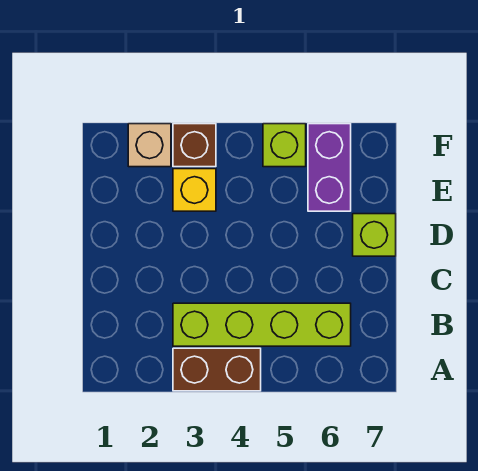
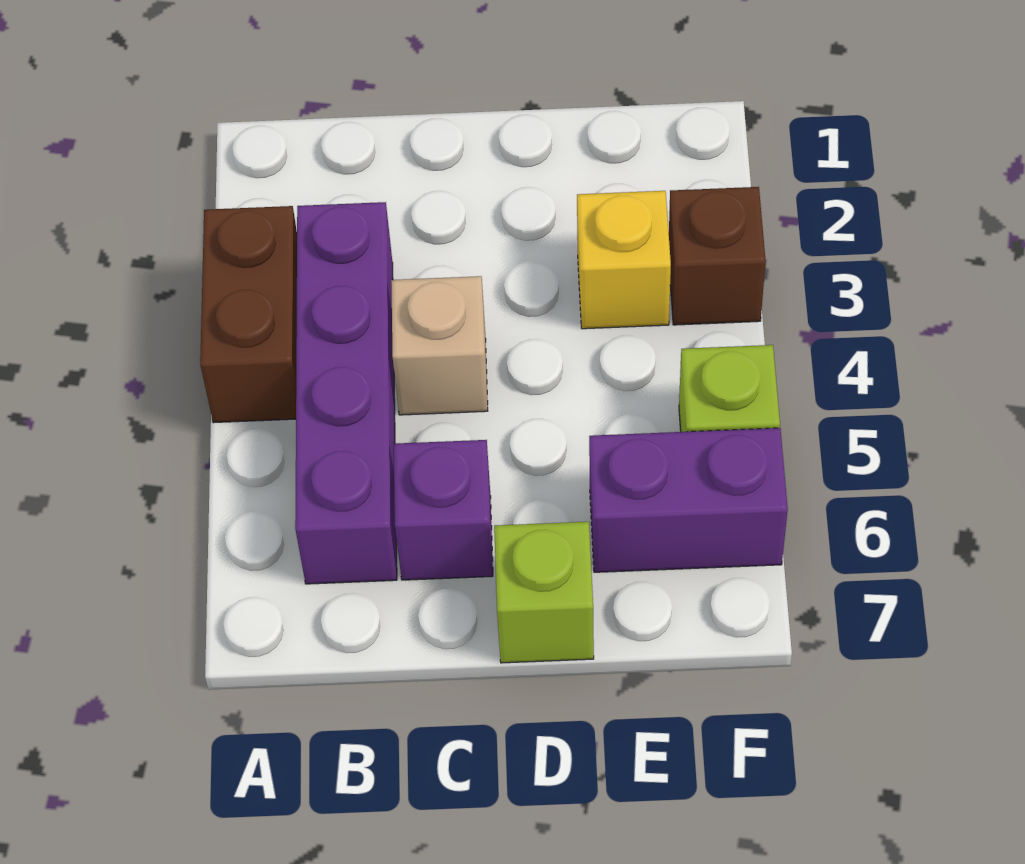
lime brick B3:B6 level 1 -> purple brick B3:B6 level 1
none -> purple brick C6 level 1
tan brick F2 level 1 -> tan brick C4 level 1

